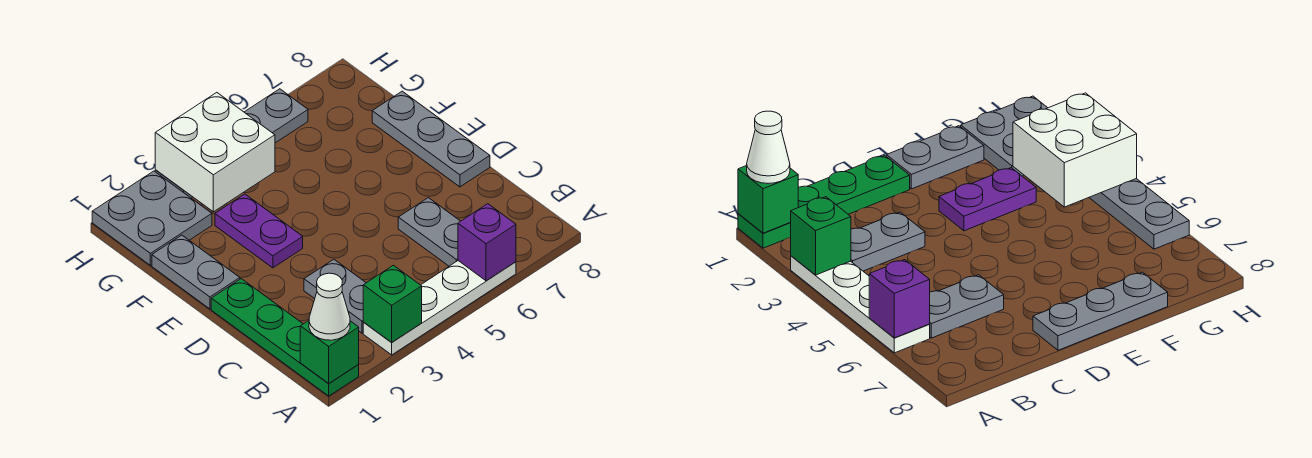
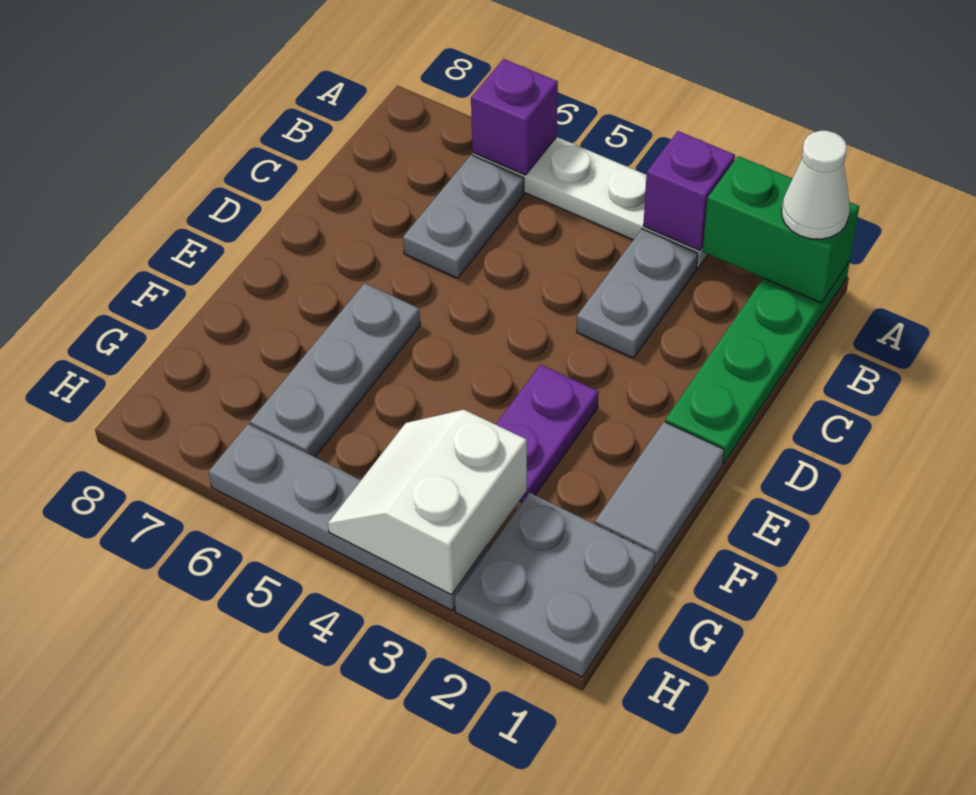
green brick A1 level 2 -> green brick A1:A2 level 2
green brick A3 level 2 -> purple brick A3 level 2
grey plate D8:F8 level 1 -> grey plate E6:G6 level 1
grey plate E1:F1 level 1 -> grey tile E1:F1 level 1
white brick G3:H4 level 2 -> white slope G3:H4 level 2 top 3

